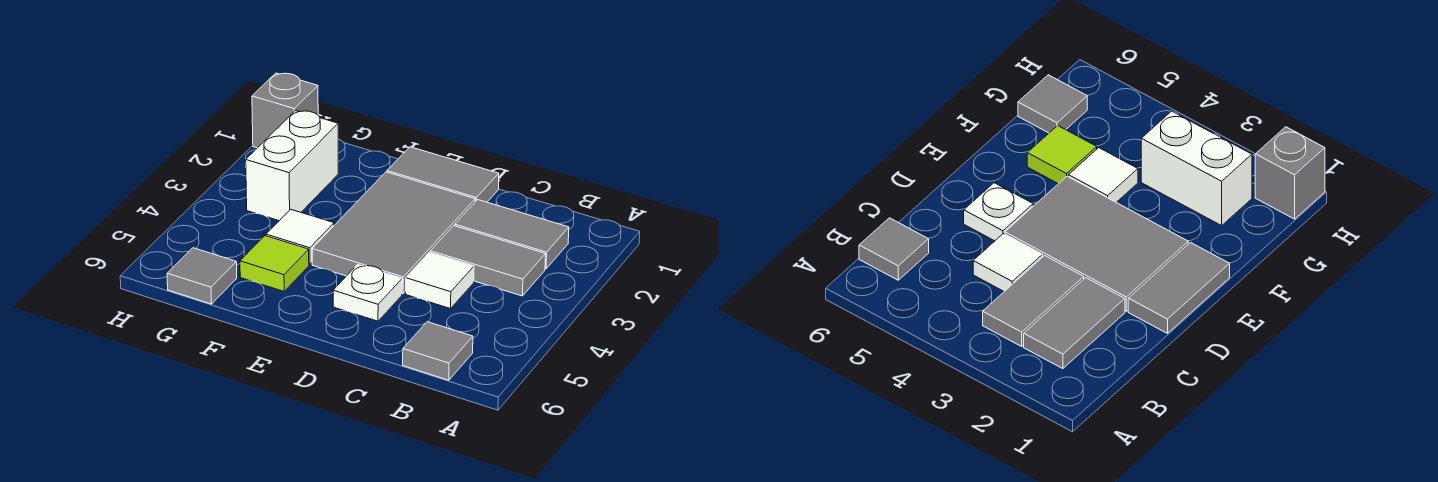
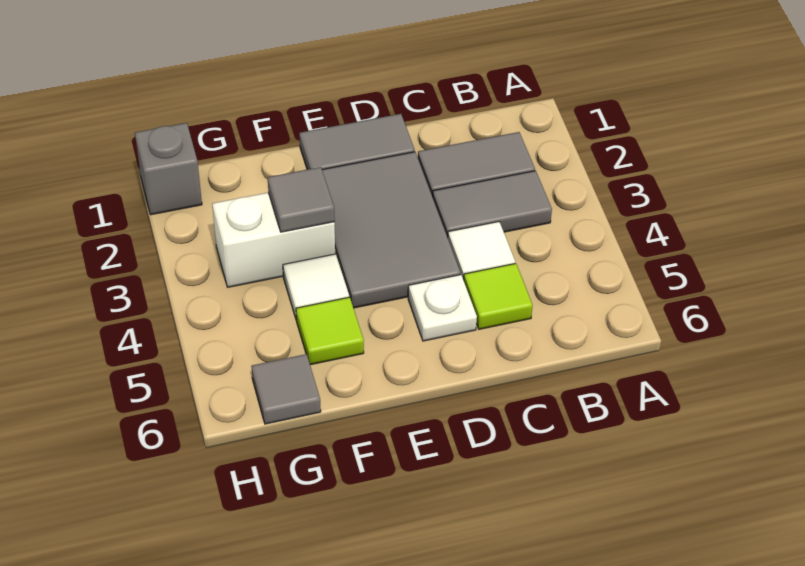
grey tile B6 level 1 -> grey tile F3 level 2
none -> lime tile C5 level 1
white brick G2:G3 level 1 -> white brick F3:G3 level 1

